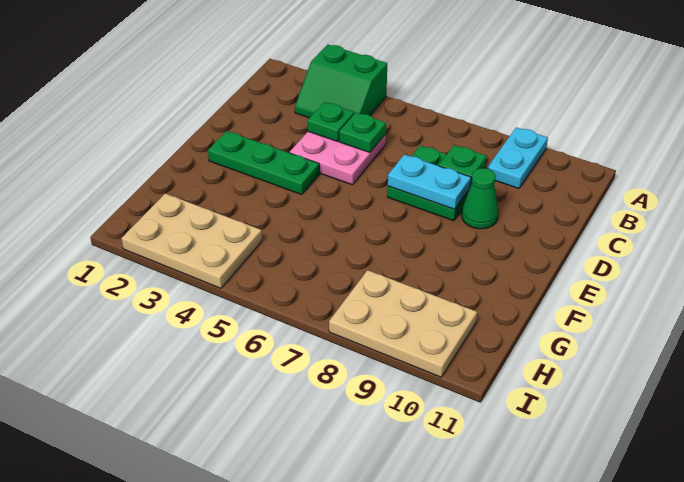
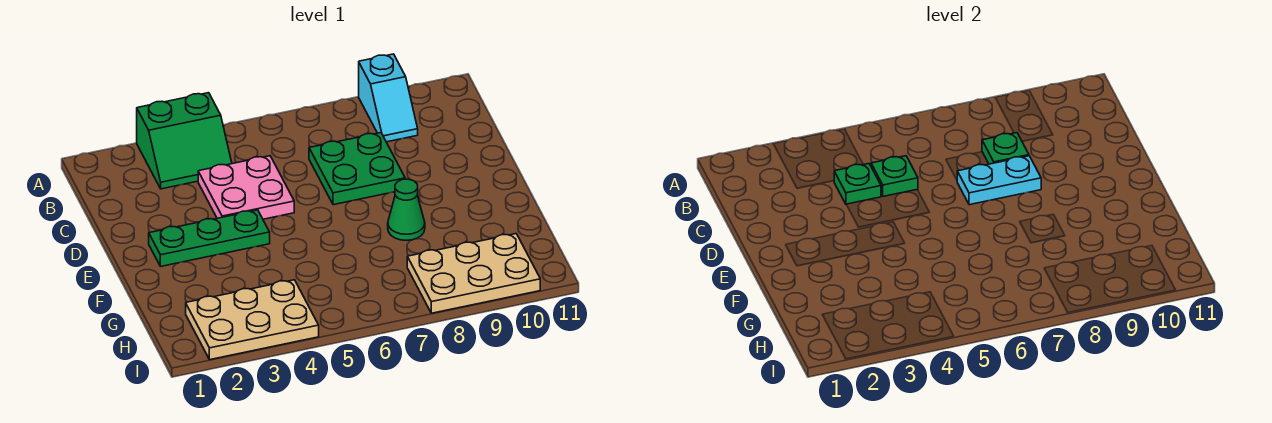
cyan plate A9:B9 level 1 -> cyan slope A9:B9 level 1 top A
green cone D9 level 1 -> green cone F8 level 1

